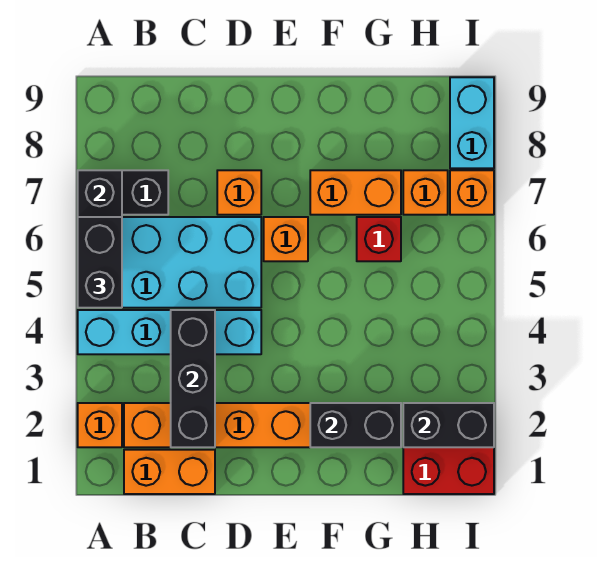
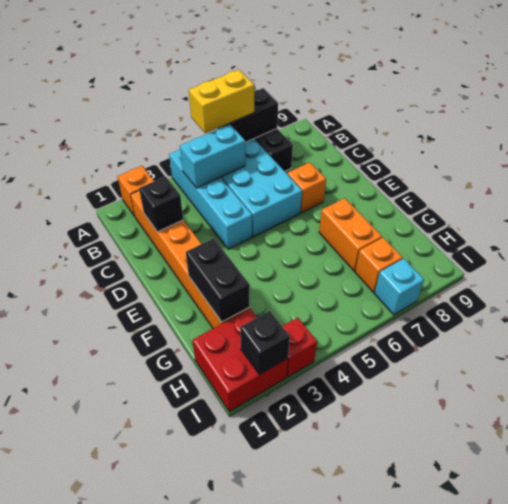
black brick A5:A6 level 3 -> yellow brick A5:A6 level 3
orange brick B1:C1 level 1 -> none
black brick C2:C4 level 2 -> black brick C2 level 2
orange brick E6 level 1 -> none
red brick G6 level 1 -> red brick I3 level 1
black brick H2:I2 level 2 -> black brick I2 level 2
orange brick I7 level 1 -> cyan brick I7 level 1
cyan brick I8:I9 level 1 -> cyan brick B4:B5 level 2

